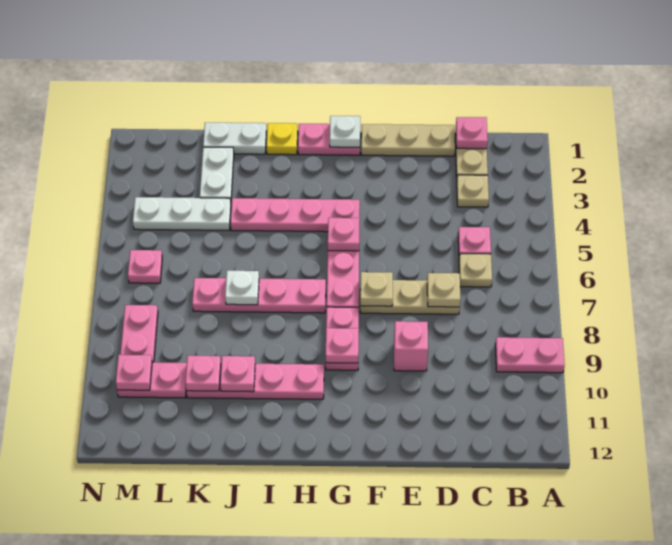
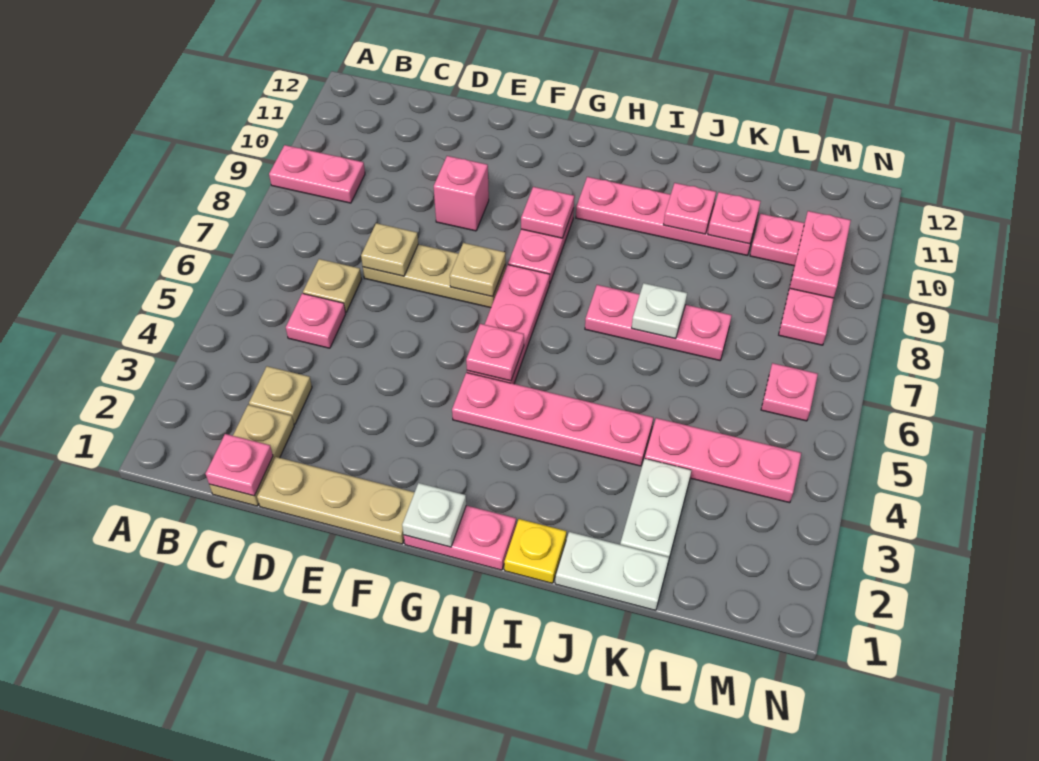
pink plate H7:K7 level 1 -> pink plate I7:K7 level 1
white plate K4:M4 level 1 -> pink plate K4:M4 level 1
pink plate M10 level 2 -> pink plate M9:M10 level 2

